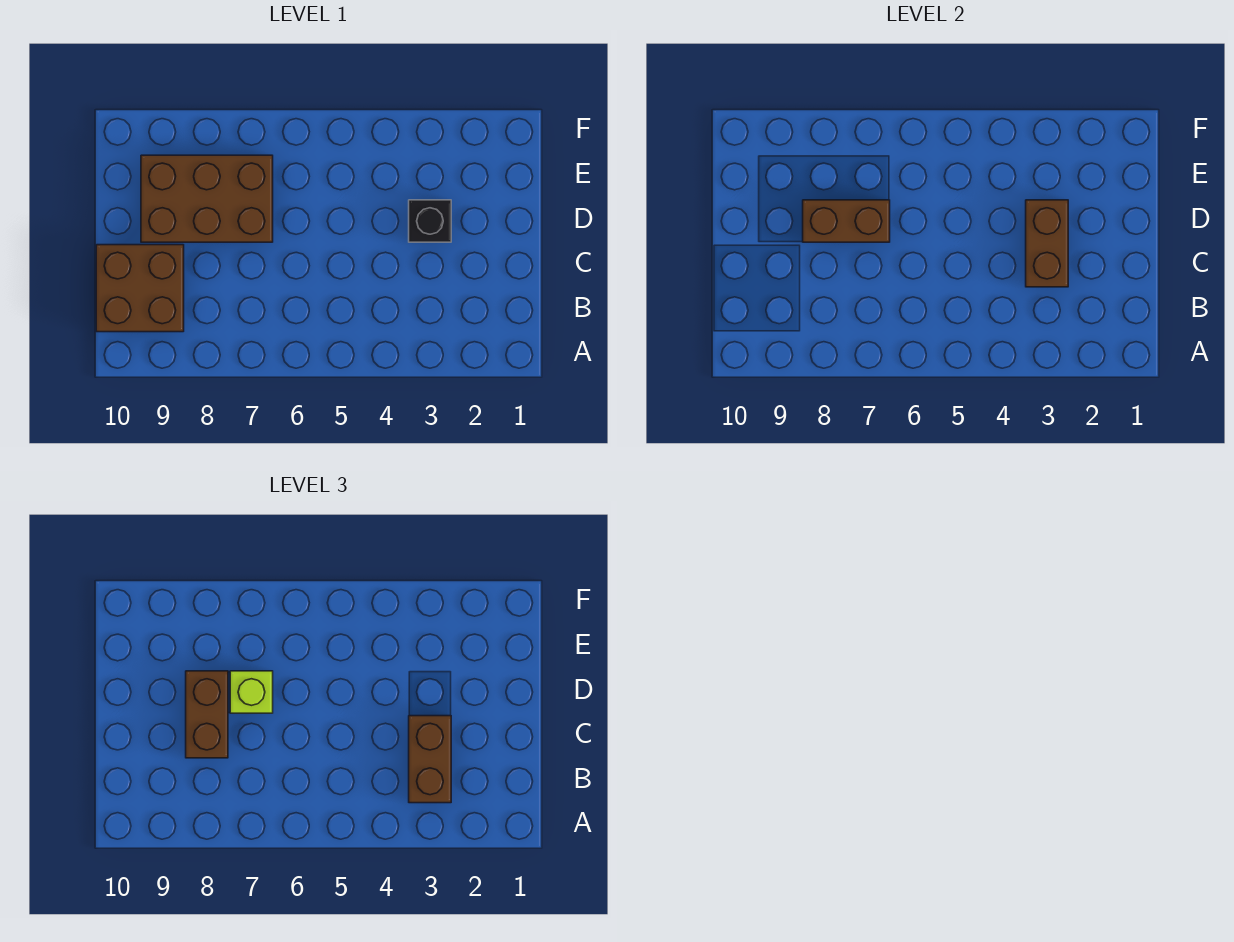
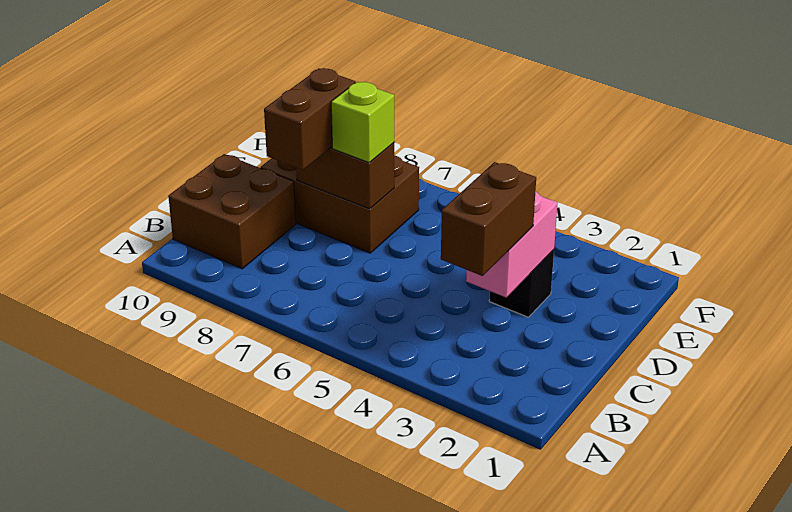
brown brick C3:D3 level 2 -> pink brick C3:D3 level 2

